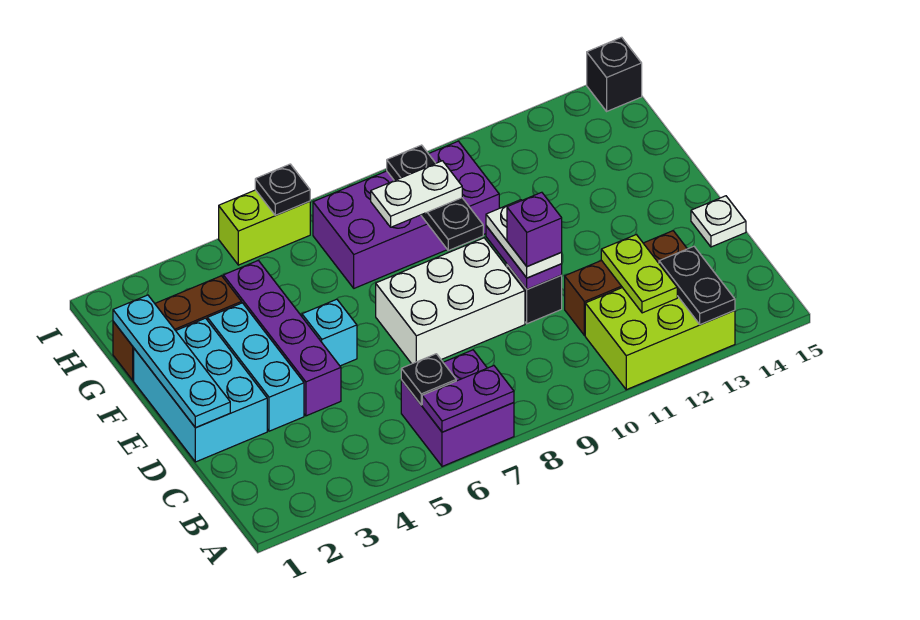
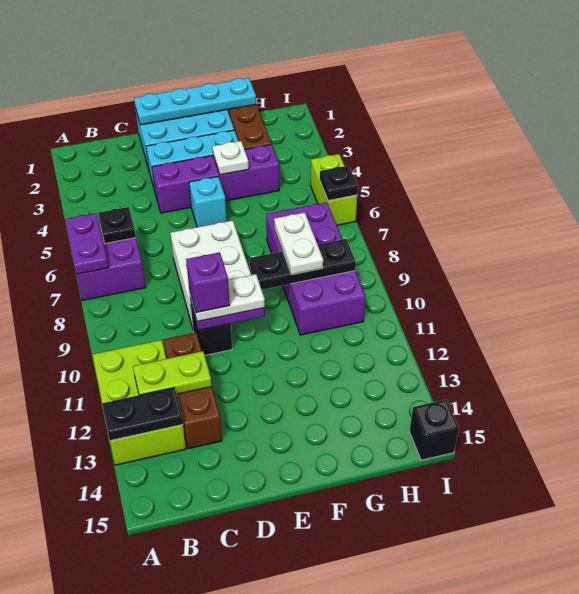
white plate D15 level 1 -> white plate F4 level 2

